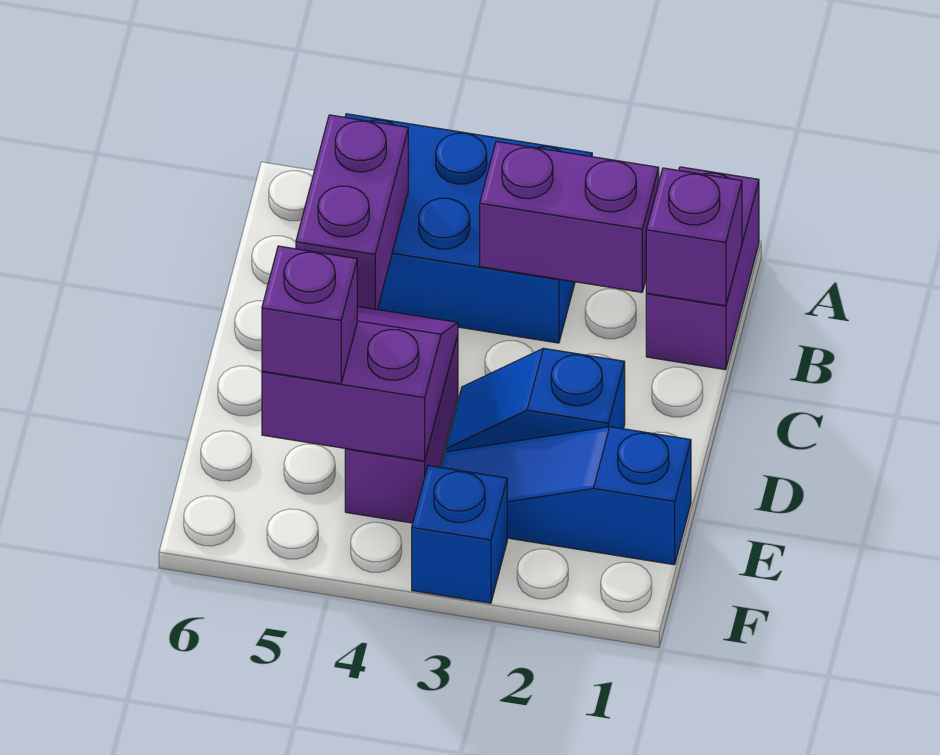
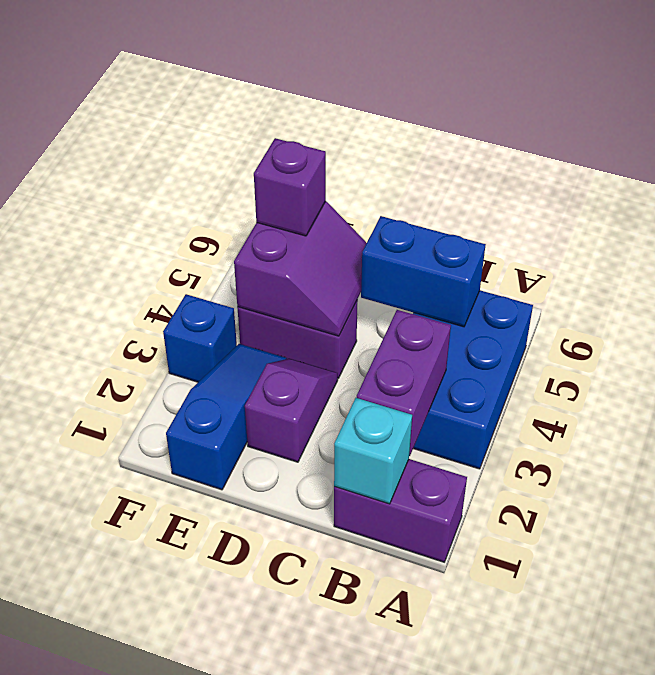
purple brick B1 level 2 -> cyan brick B1 level 2
purple brick B5:C5 level 2 -> blue brick B5:C5 level 2
blue slope D2:D3 level 1 top 2 -> purple slope D2:D3 level 1 top 2

